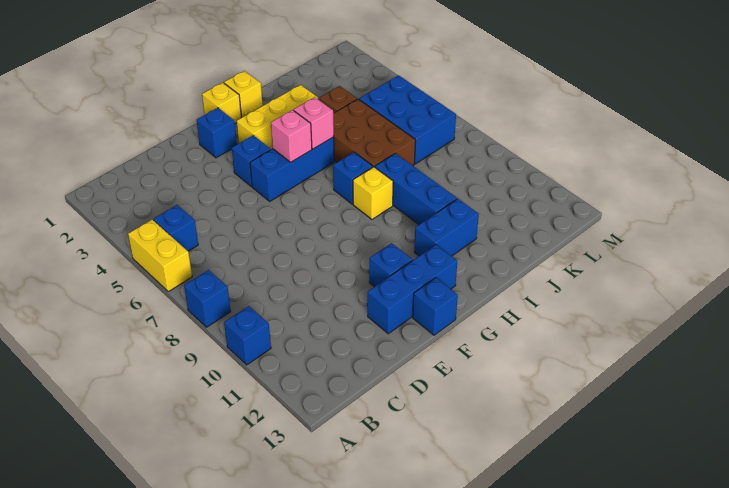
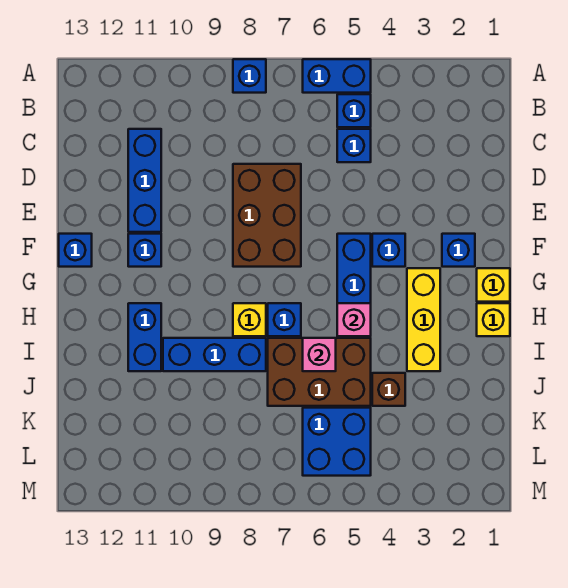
yellow brick A5:A6 level 1 -> blue brick A5:A6 level 1
blue brick A10 level 1 -> blue brick C5 level 1
none -> brown brick D7:F8 level 1
blue brick E12:G12 level 1 -> blue brick C11:E11 level 1
pink brick G5 level 2 -> pink brick I6 level 2
blue brick K5:L7 level 1 -> blue brick K5:L6 level 1

